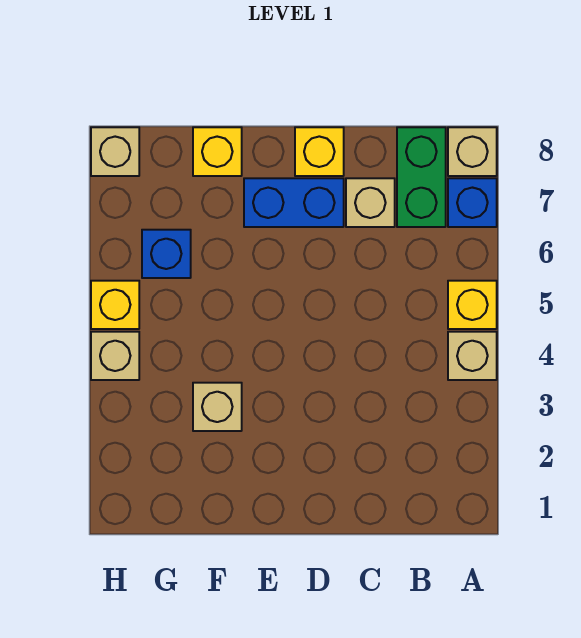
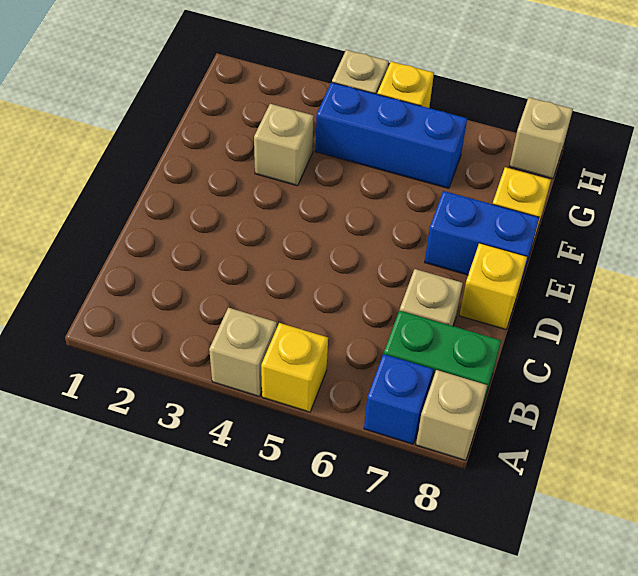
blue brick D7:E7 level 1 -> blue brick E7:E8 level 1
blue brick G6 level 1 -> blue brick G4:G6 level 1

